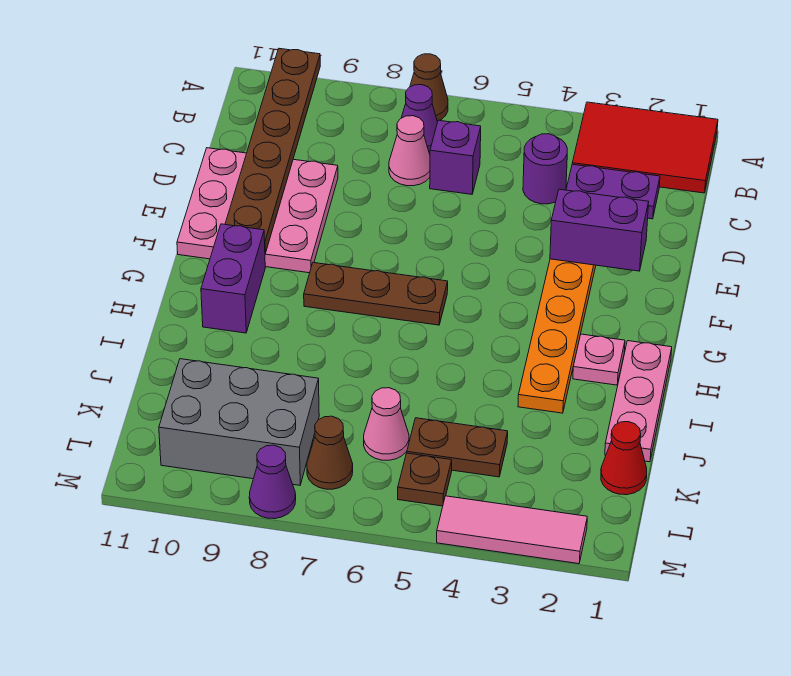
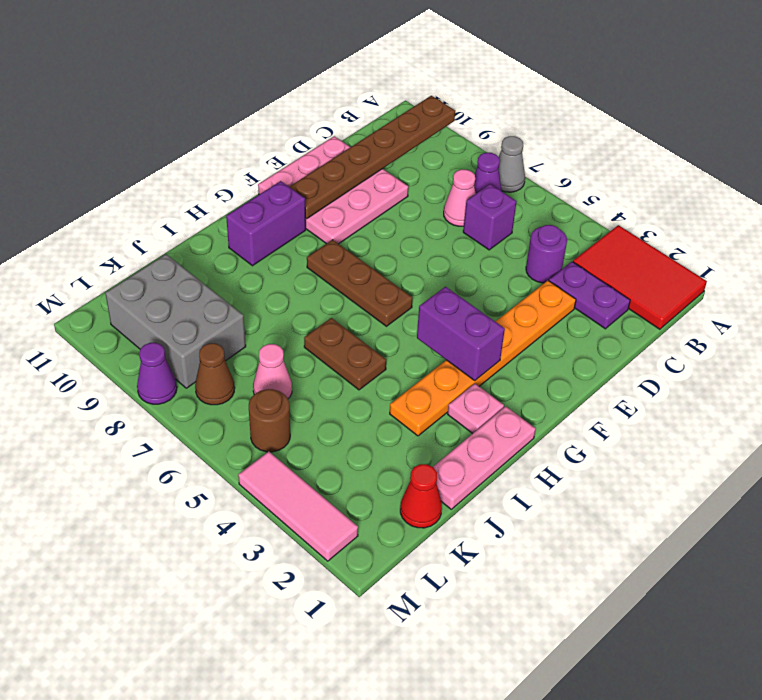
brown cone A7 level 1 -> grey cone A7 level 1
purple brick E2:E3 level 2 -> purple brick G3:G4 level 2
brown plate K4:K5 level 1 -> brown plate I5:I6 level 1
brown plate L5 level 1 -> brown round brick L5 level 1

